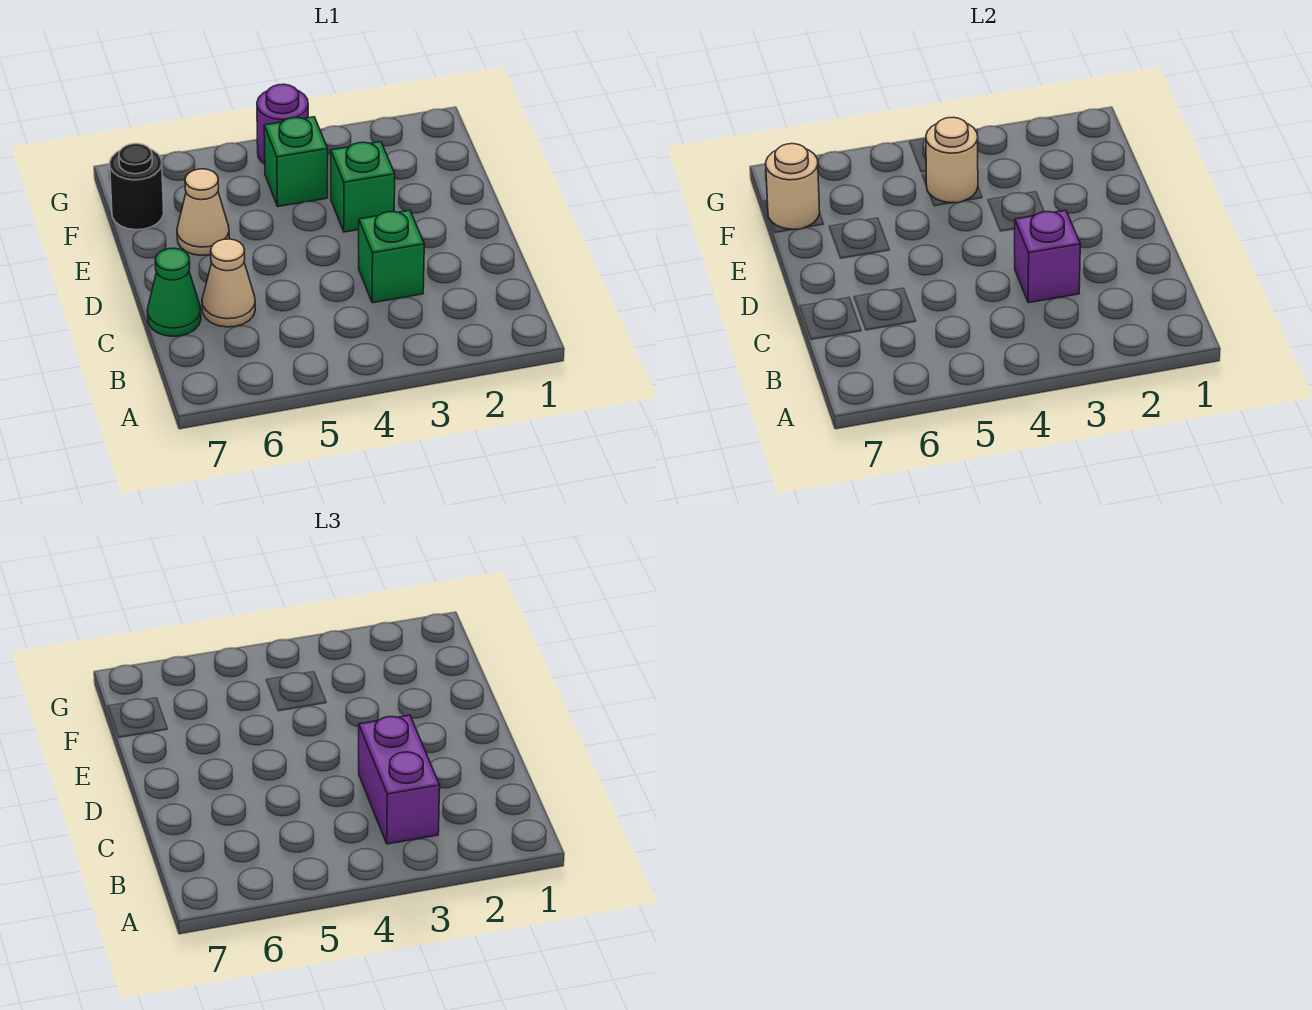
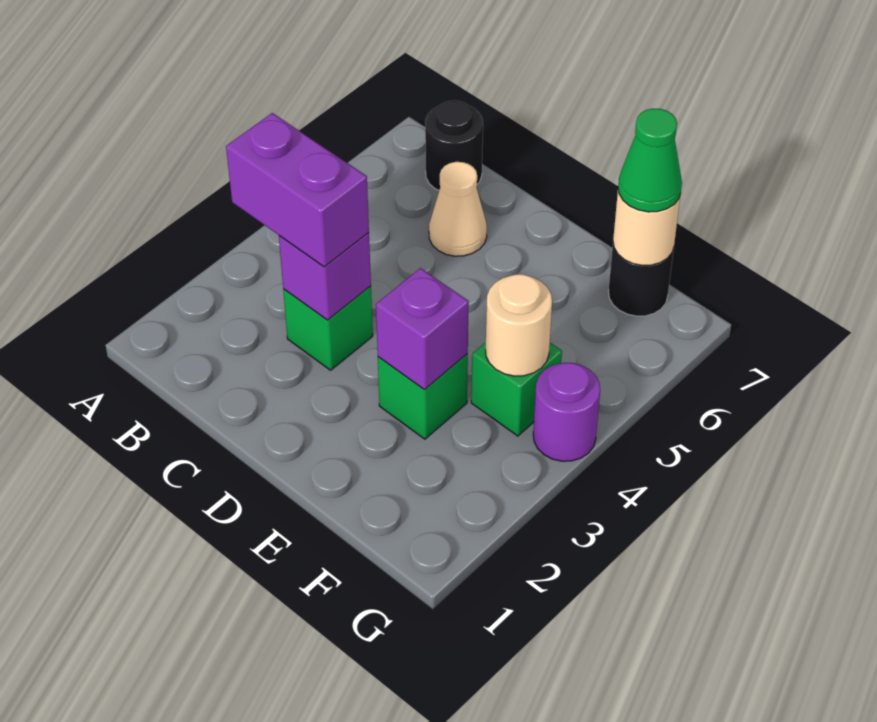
none -> black round brick B7 level 1
green cone C7 level 1 -> green cone F7 level 3
none -> purple brick E3 level 2
tan cone E6 level 1 -> none

